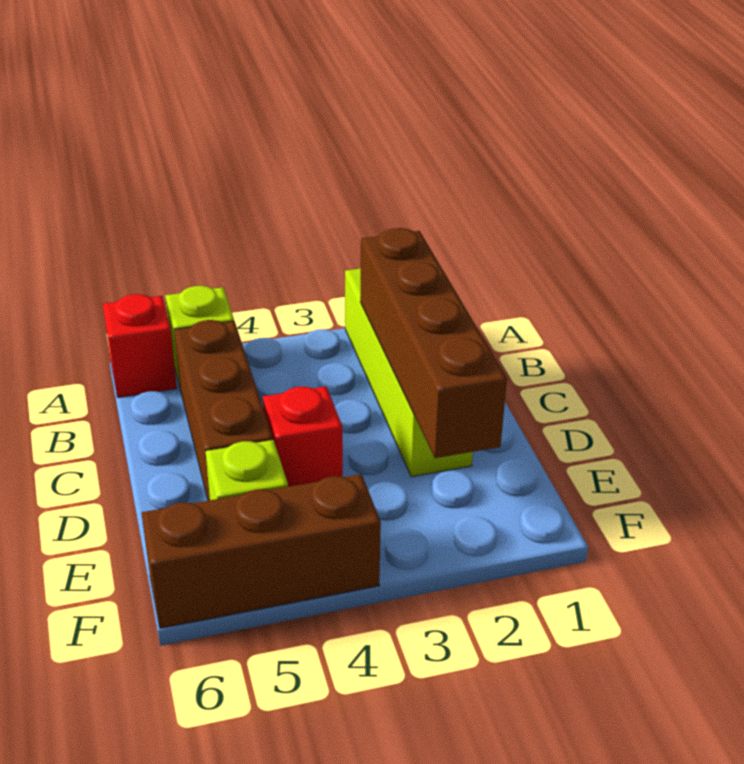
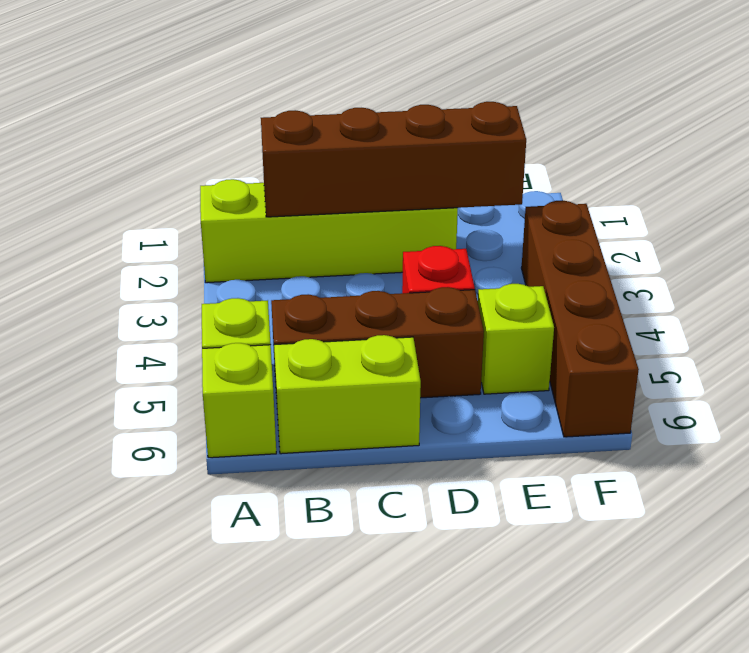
red brick A6 level 1 -> lime brick A6 level 1
none -> lime brick B6:C6 level 1
brown brick F4:F6 level 1 -> brown brick F3:F6 level 1

